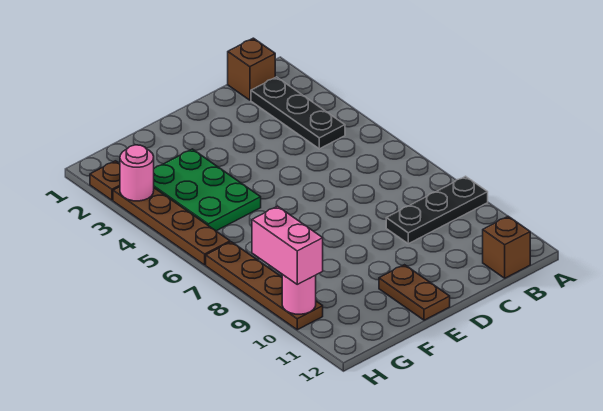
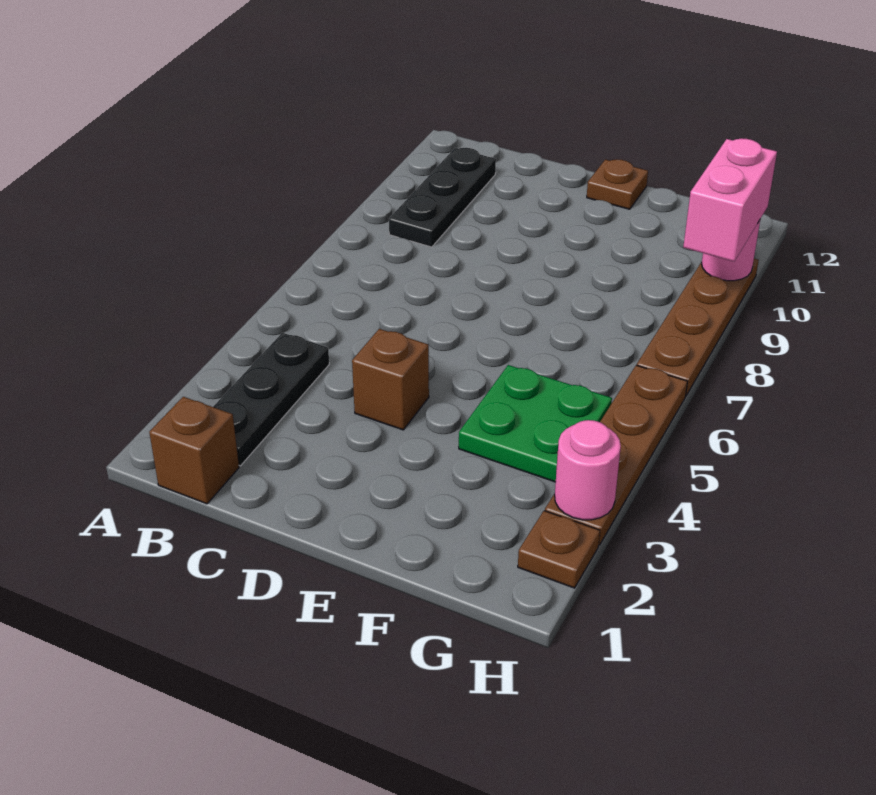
black plate A9:C9 level 1 -> black plate B9:B11 level 1
brown brick B12 level 1 -> brown brick D4 level 1
brown plate E11:E12 level 1 -> brown plate E12 level 1
green plate F3:G5 level 1 -> green plate F4:G5 level 1

